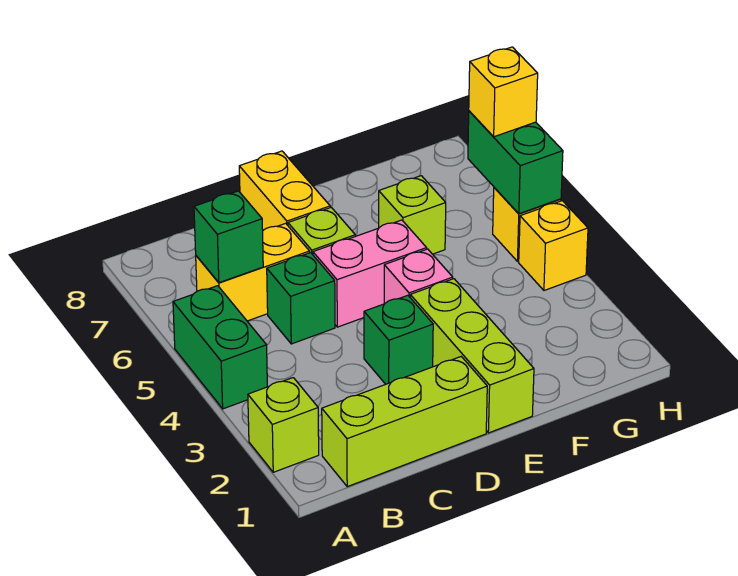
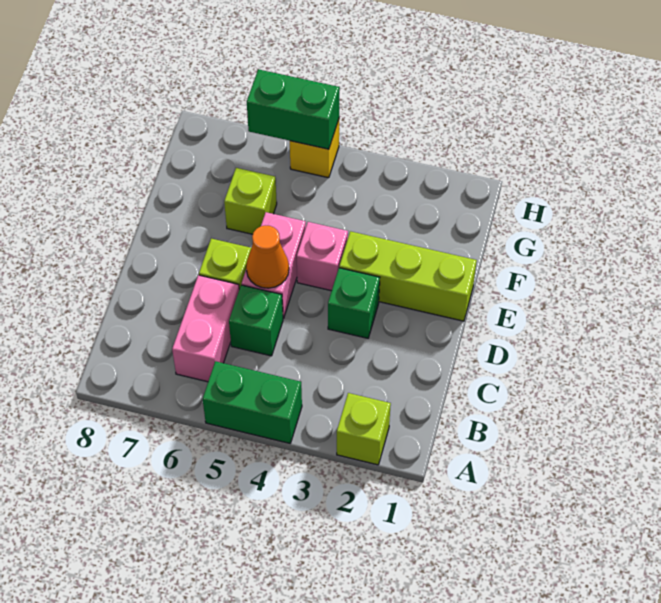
lime brick B1:D1 level 1 -> none
yellow brick B6:C6 level 1 -> pink brick B6:C6 level 1
green brick B6 level 2 -> none
none -> orange cone D5 level 2
yellow brick D7:D8 level 1 -> none
yellow brick H4 level 1 -> none
yellow brick H6 level 3 -> none

